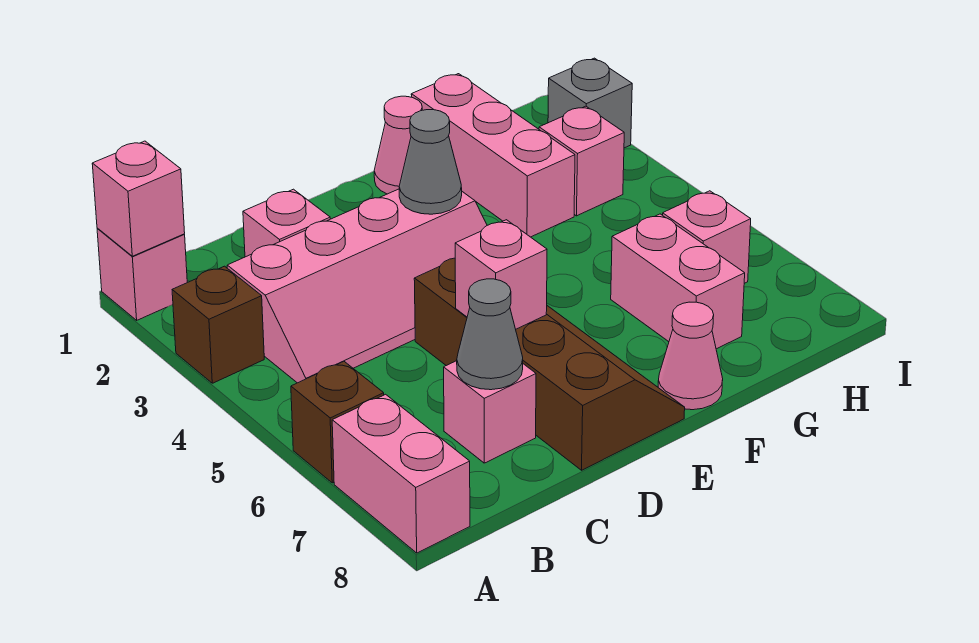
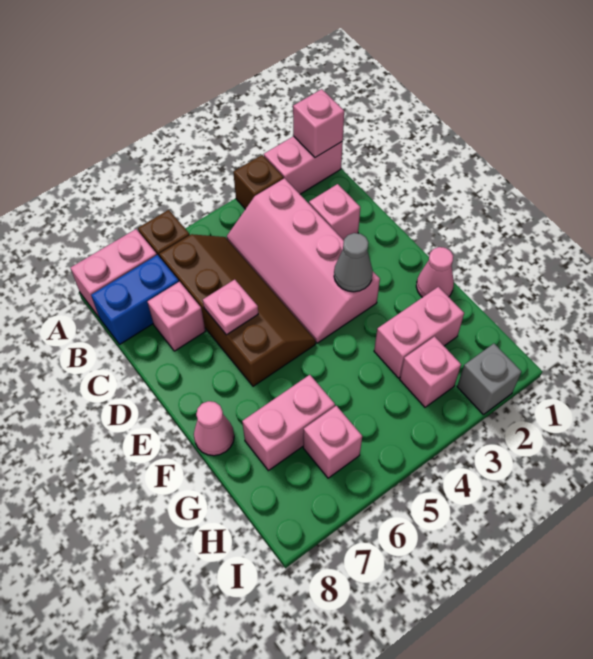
pink brick A1 level 1 -> pink brick A1:A2 level 1
none -> blue brick B7:B8 level 1
grey cone C7 level 2 -> none
brown slope D5:E8 level 1 top D -> brown slope B5:E6 level 1 top 6
pink brick D6 level 2 -> pink plate D6 level 2
pink brick G1:G3 level 1 -> pink brick G2:G3 level 1

